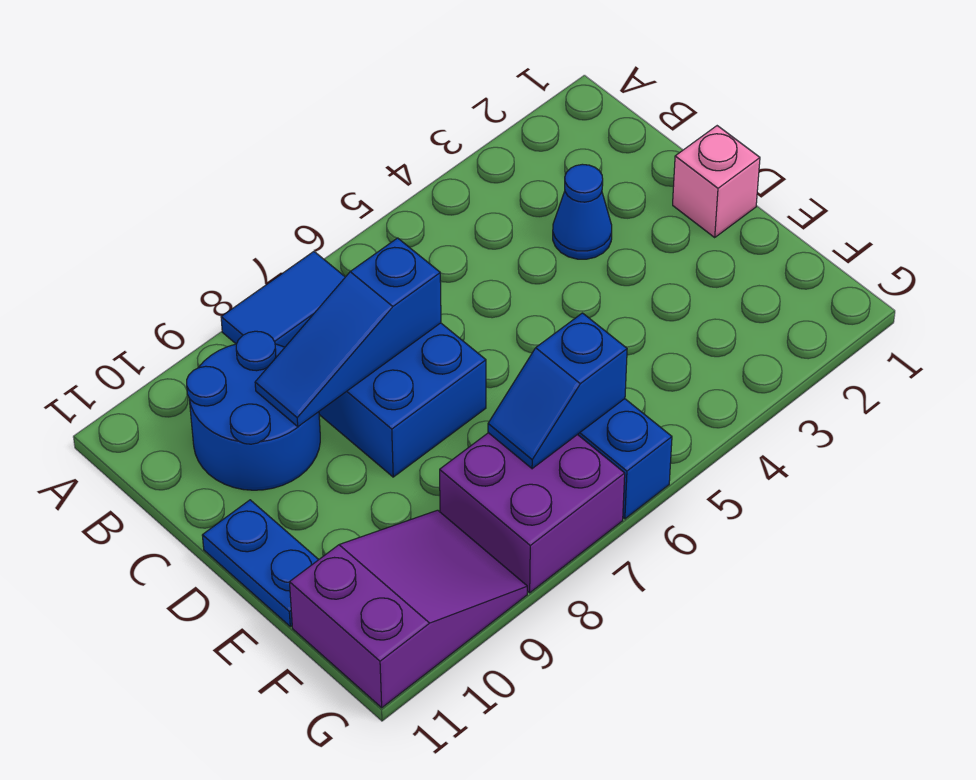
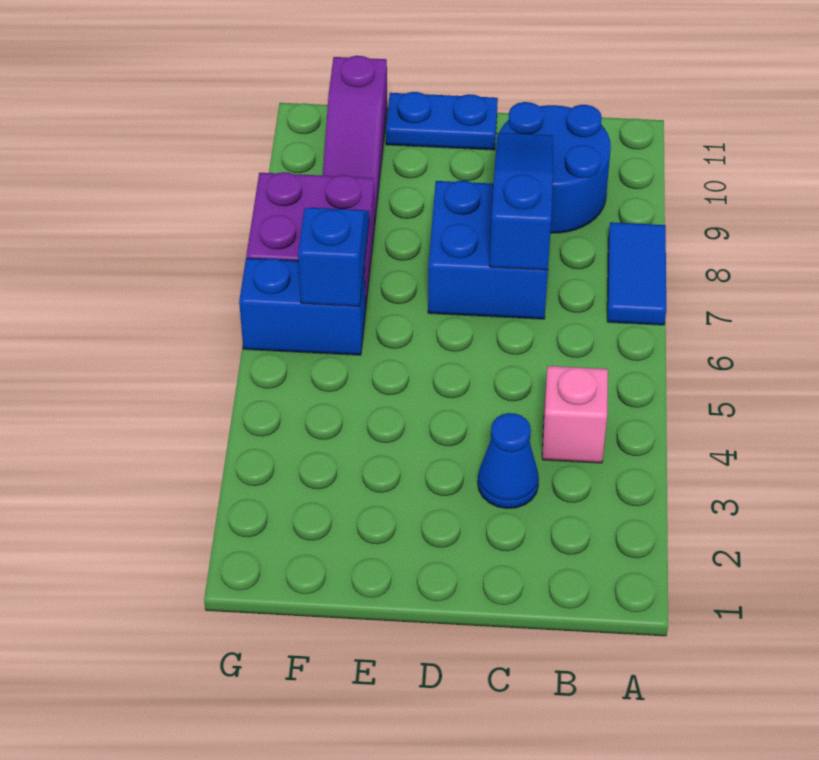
pink brick D1 level 1 -> pink brick B4 level 1
purple slope F9:G11 level 1 top 11 -> purple slope F9:F11 level 1 top 11

